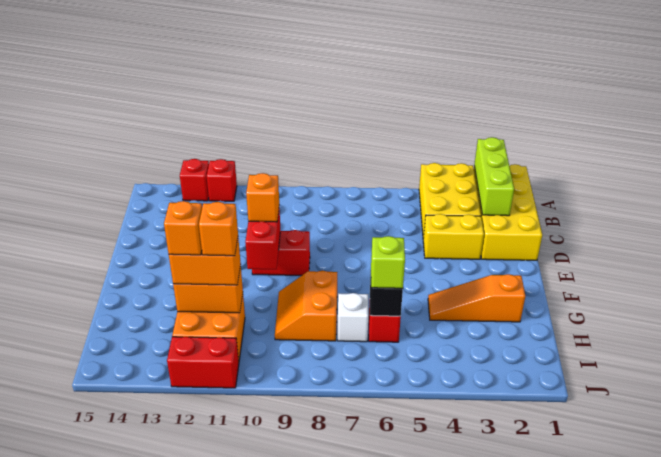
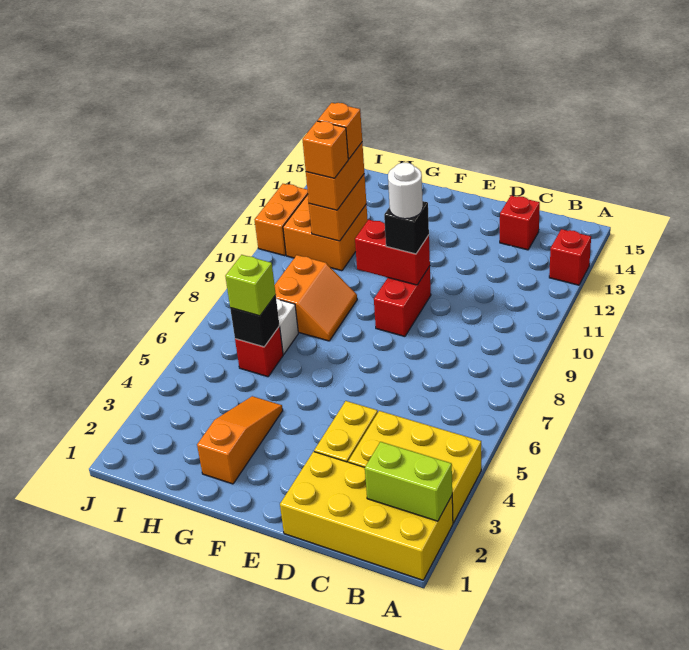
lime brick A2:C2 level 2 -> lime brick A2:B2 level 2
red brick A12 level 1 -> red brick C14 level 1
orange brick E10 level 3 -> black brick E10 level 3
none -> white round brick E10 level 4
orange slope G8:H9 level 1 top 8 -> orange slope G8:H9 level 1 top H
red brick J11:J12 level 1 -> orange brick J11:J12 level 1

